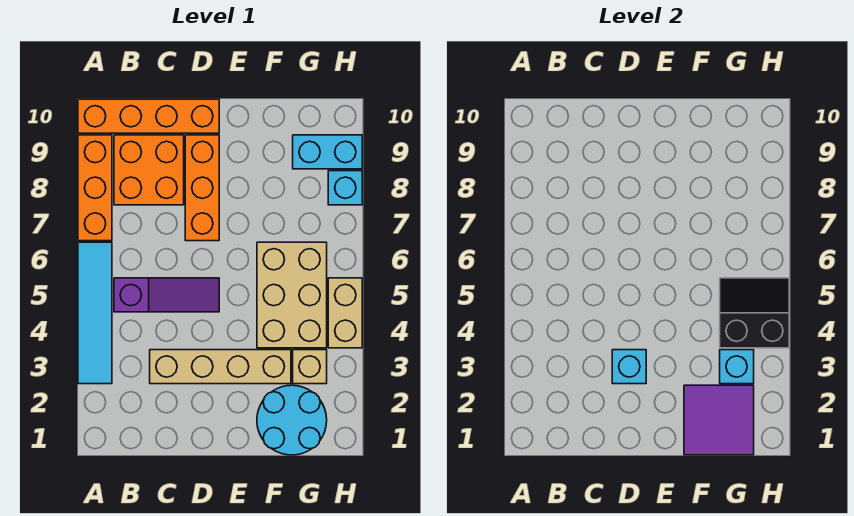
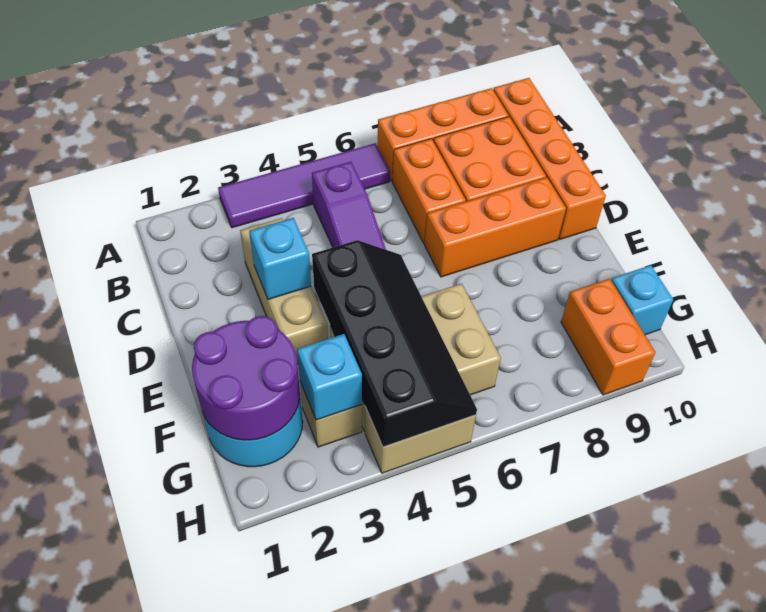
cyan tile A3:A6 level 1 -> purple tile A3:A6 level 1
none -> orange brick B7:C7 level 1
tan brick C3:F3 level 1 -> tan brick C3:E3 level 1
purple tile F1:G2 level 2 -> purple round brick F1:G2 level 2
black slope G4:H5 level 2 top 4 -> black slope E4:H5 level 2 top 4
cyan brick G9:H9 level 1 -> orange brick G9:H9 level 1
cyan brick H8 level 1 -> cyan brick G10 level 1

